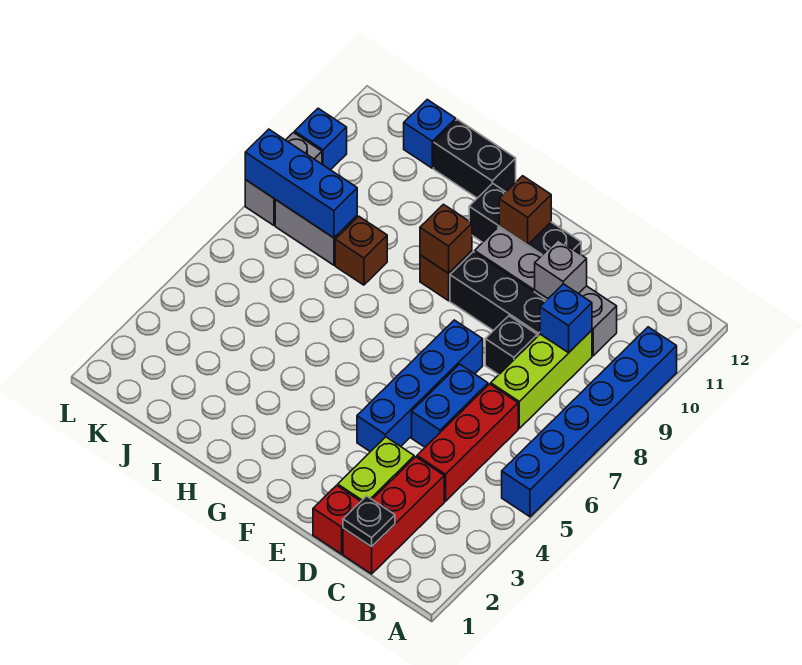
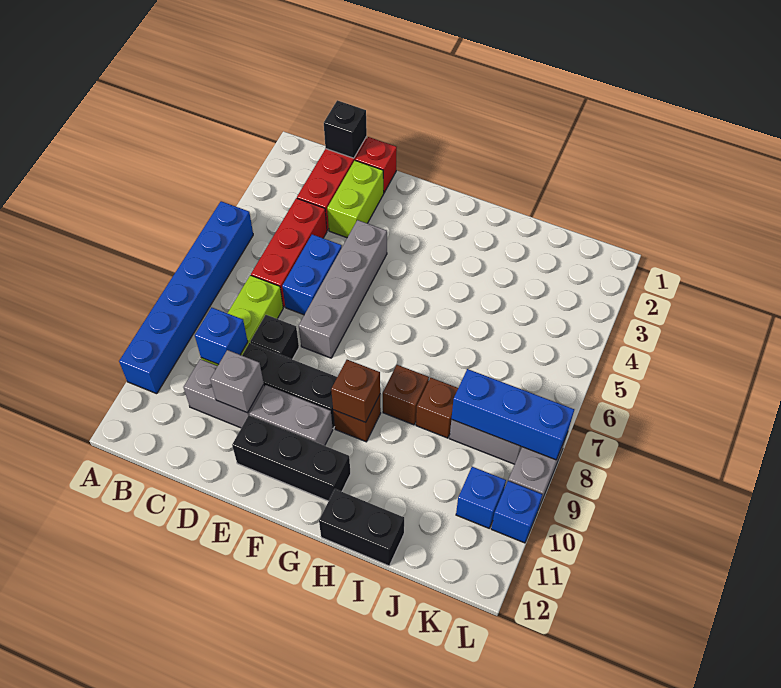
black plate C1 level 2 -> black brick C1 level 2
blue brick E4:E7 level 1 -> grey brick E4:E7 level 1
brown brick F11 level 2 -> brown brick H8 level 1
blue brick J12 level 1 -> blue brick K10 level 1

